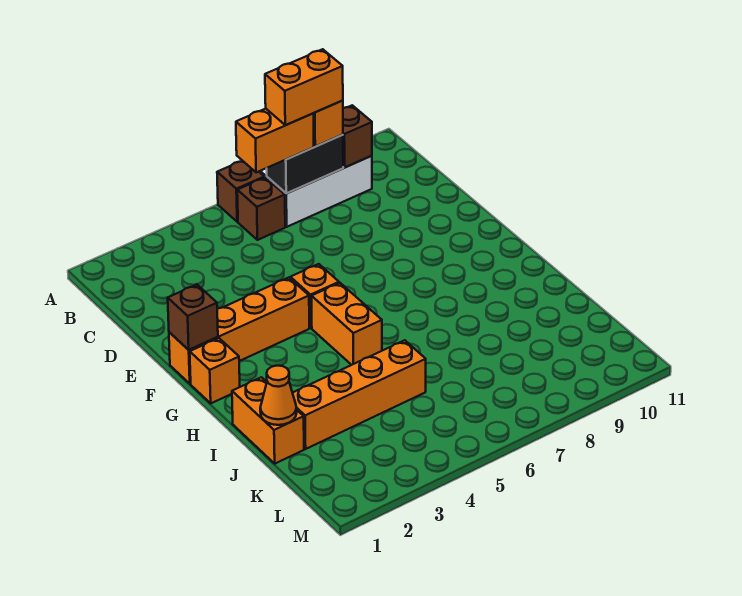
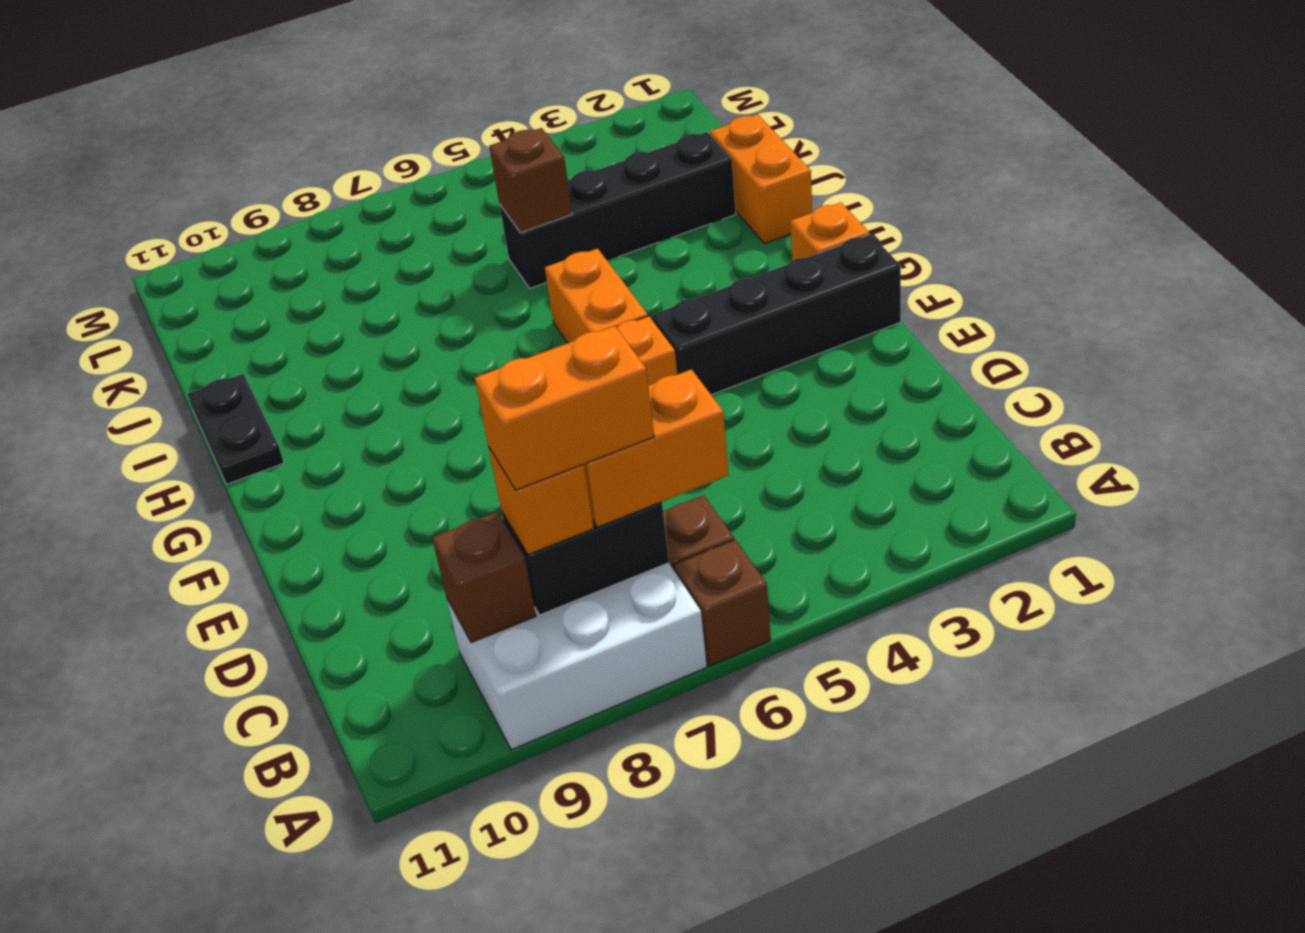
orange brick F1:F4 level 1 -> black brick F1:F4 level 1
brown brick F1 level 2 -> brown brick J5 level 2
none -> black plate H11:I11 level 1
orange cone J1 level 2 -> none
orange brick J2:J5 level 1 -> black brick J2:J5 level 1

